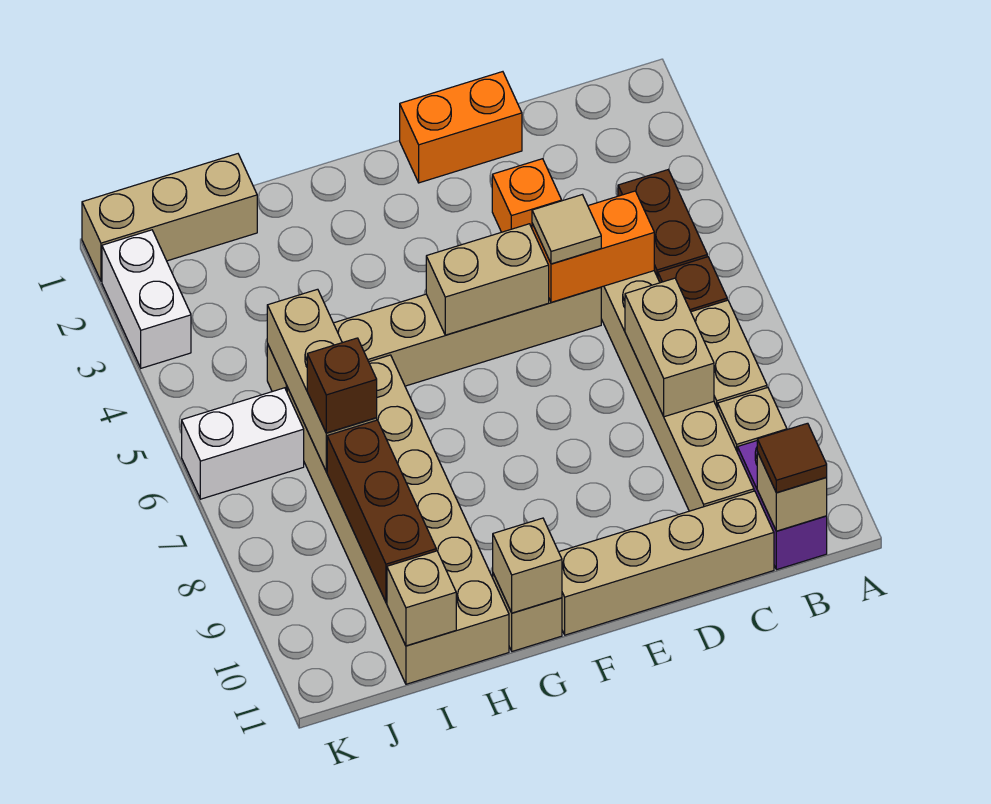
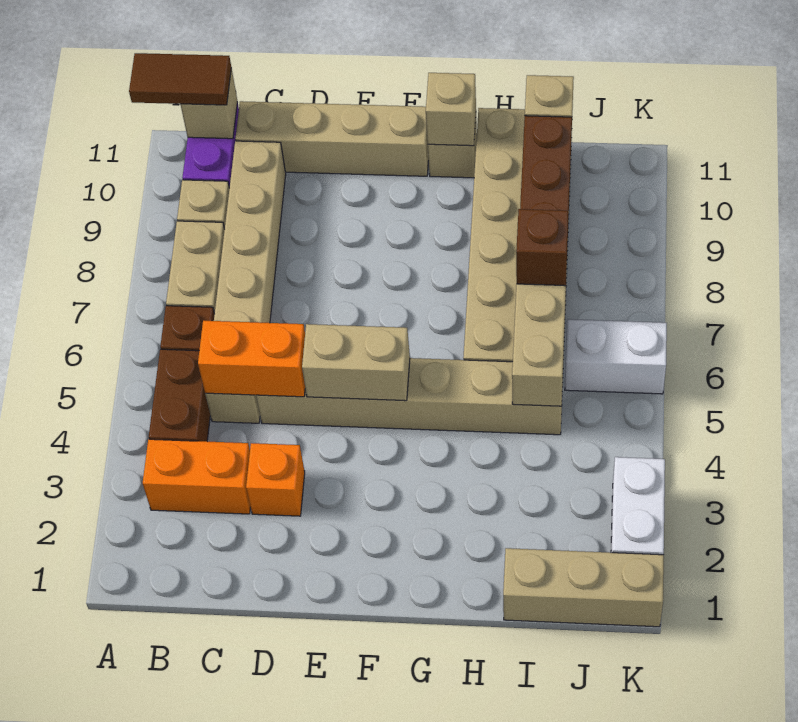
brown tile B11 level 3 -> brown tile A11:B11 level 3
tan brick C7:C8 level 2 -> none
orange brick D1:E1 level 1 -> orange brick B3:C3 level 1
tan tile D5 level 3 -> none

